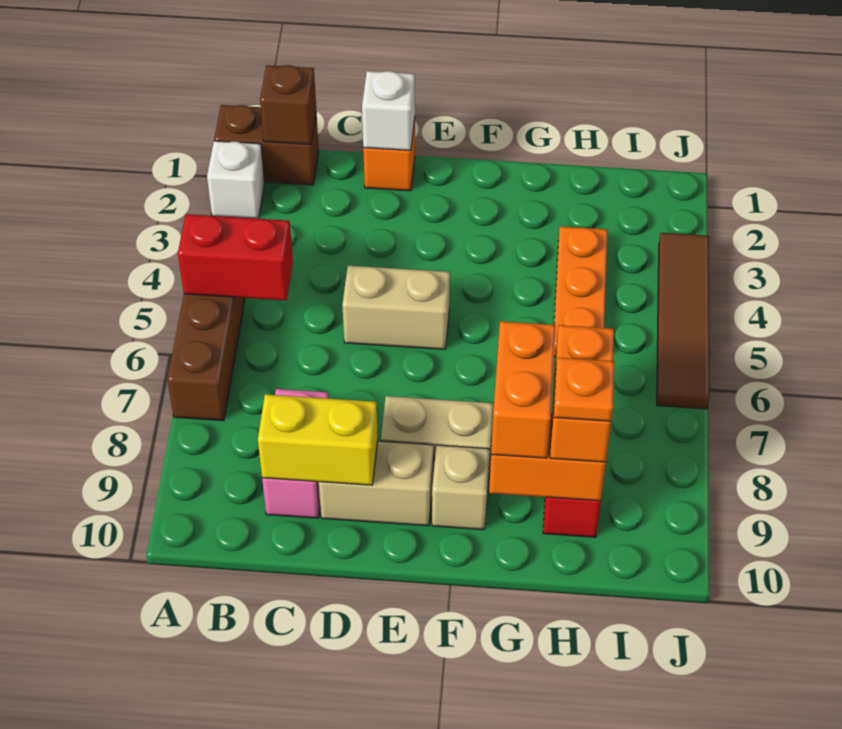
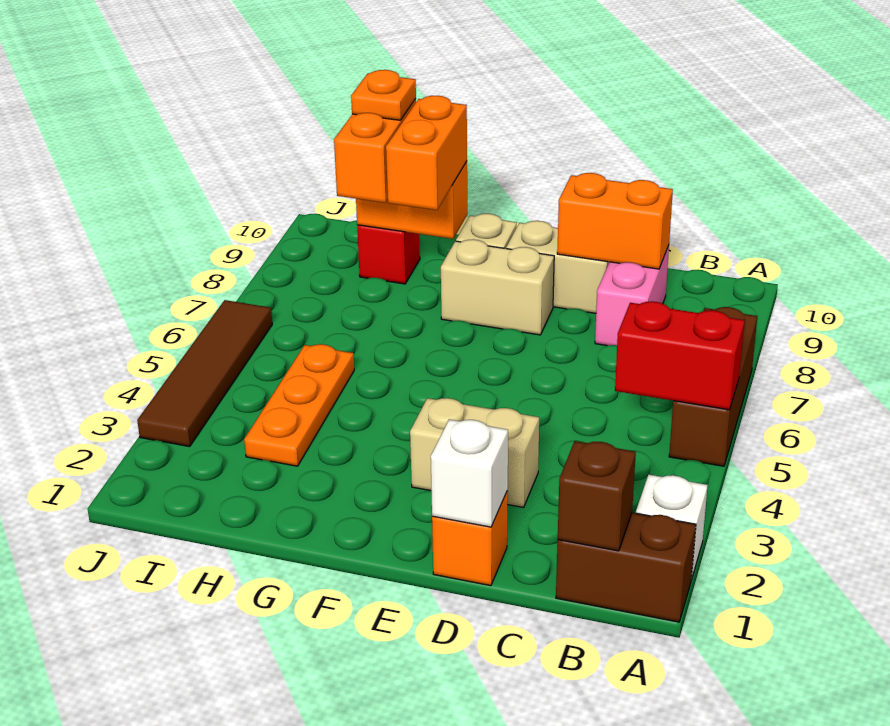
yellow brick C9:D9 level 2 -> orange brick C9:D9 level 2
tan brick D5:E5 level 1 -> tan brick D3:E3 level 1

